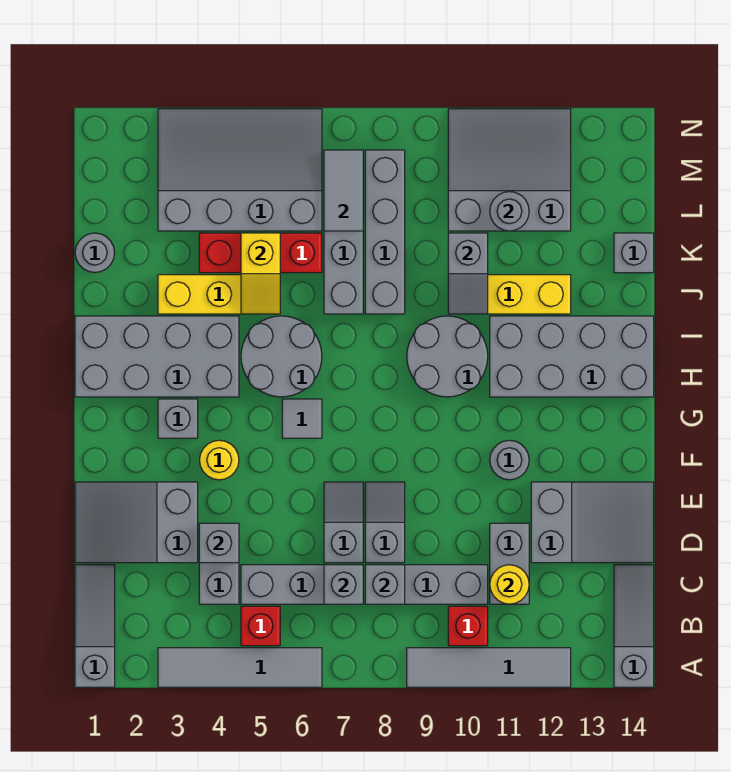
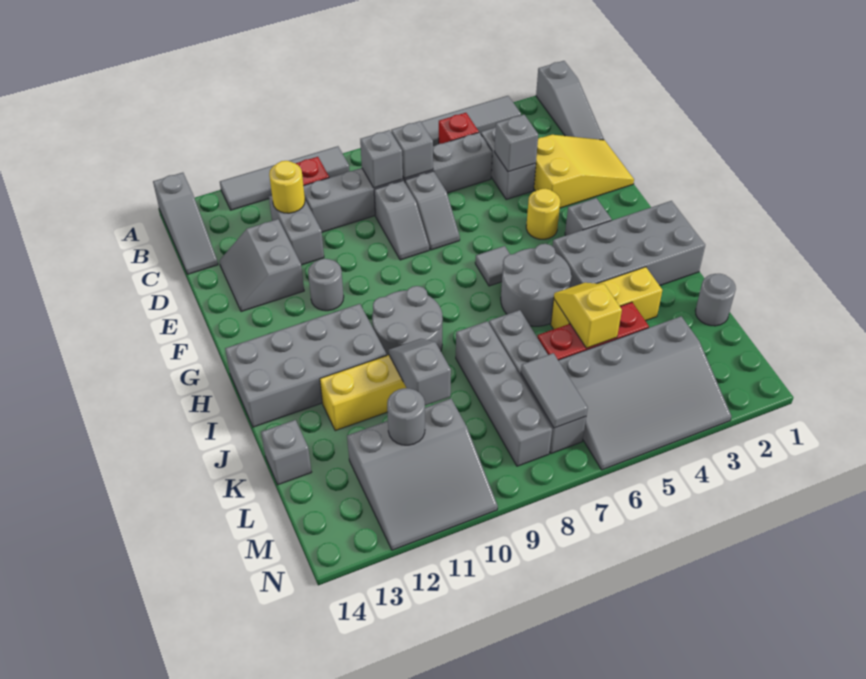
grey slope D1:E3 level 1 top 3 -> yellow slope D1:E3 level 1 top 3
grey slope D12:E14 level 1 top 12 -> grey slope D12:E13 level 1 top 12

